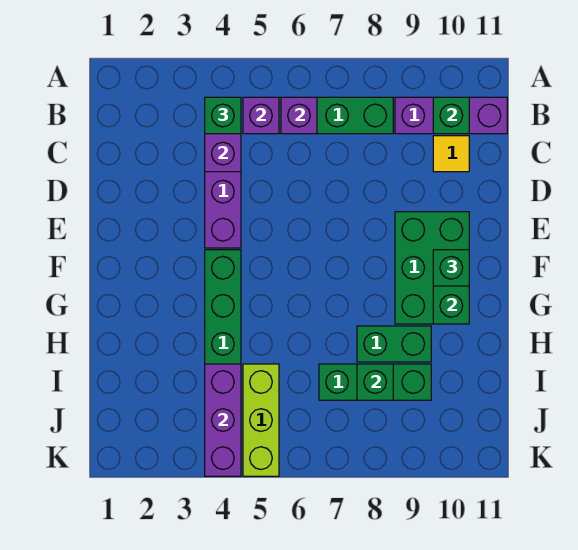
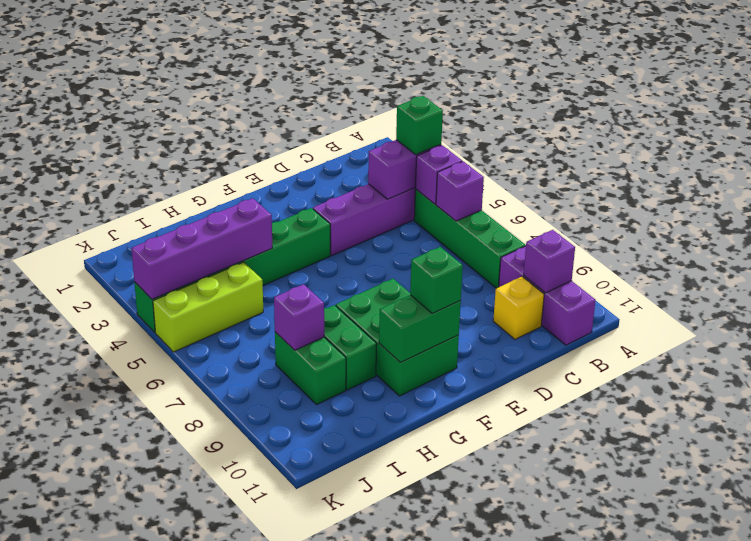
green brick B10 level 2 -> purple brick B10 level 2
yellow tile C10 level 1 -> yellow brick C10 level 1
green brick E9:G10 level 1 -> green brick F8:G10 level 1
purple brick I4:K4 level 2 -> purple brick H4:K4 level 2
green brick I7:I9 level 1 -> green brick I8:I9 level 1
green brick I8 level 2 -> purple brick I8 level 2

